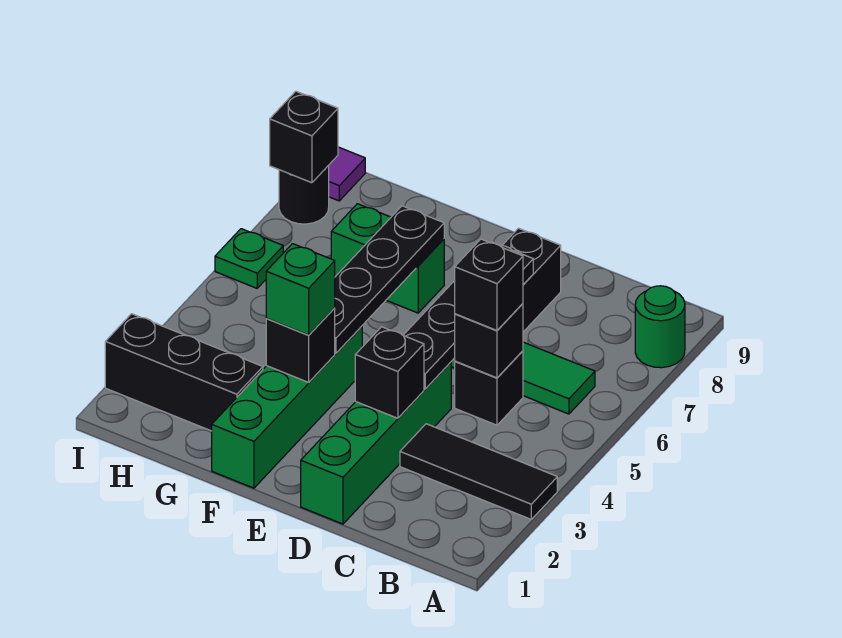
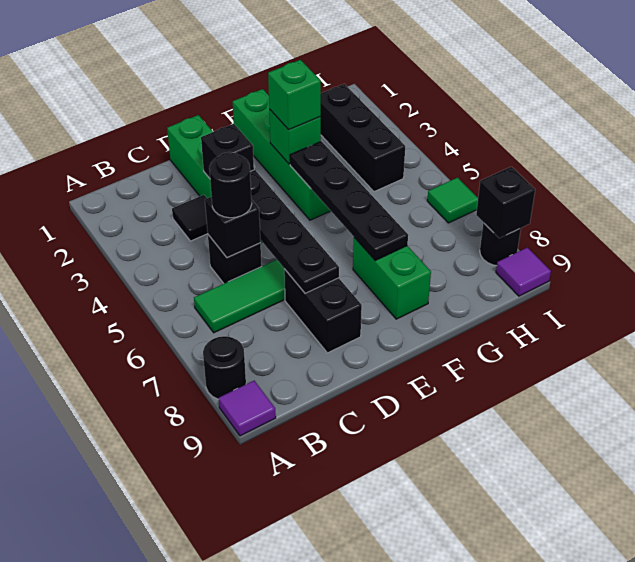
black tile A3:C3 level 1 -> black tile C3 level 1
green round brick A8 level 1 -> black round brick A8 level 1
none -> purple tile A9 level 1
black brick C5 level 3 -> black round brick C5 level 3
black brick F3 level 2 -> green brick F3 level 2
green brick F7:G7 level 1 -> green brick F7:F8 level 1
black brick G2:I2 level 1 -> black brick H2:H4 level 1
green plate I6 level 1 -> green tile I6 level 1

